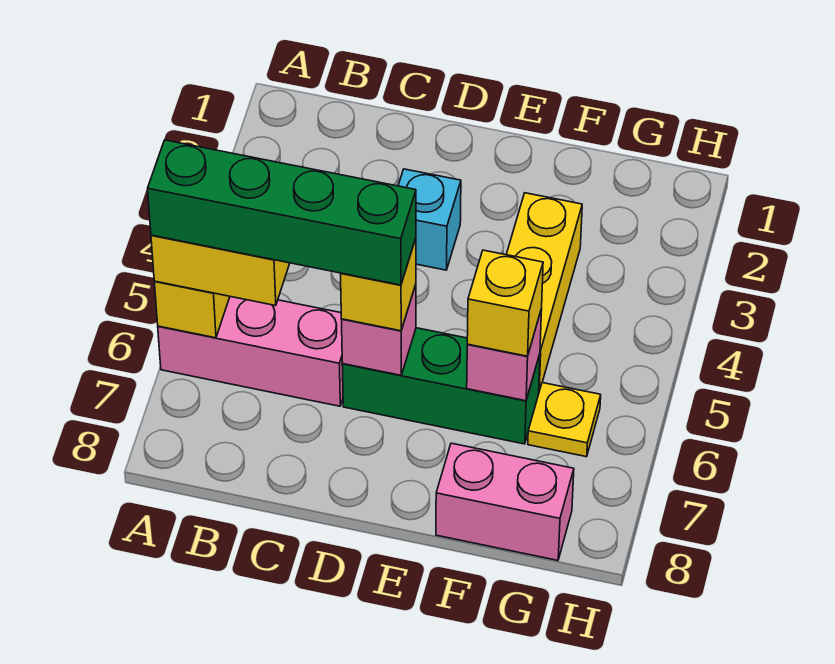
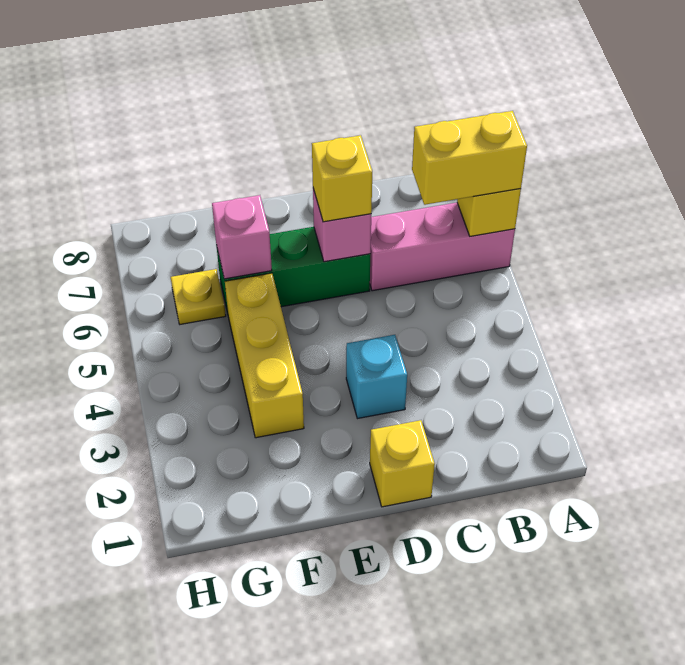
green brick A6:D6 level 4 -> none
yellow brick F6 level 3 -> yellow brick D1 level 1
pink brick F8:G8 level 1 -> none

